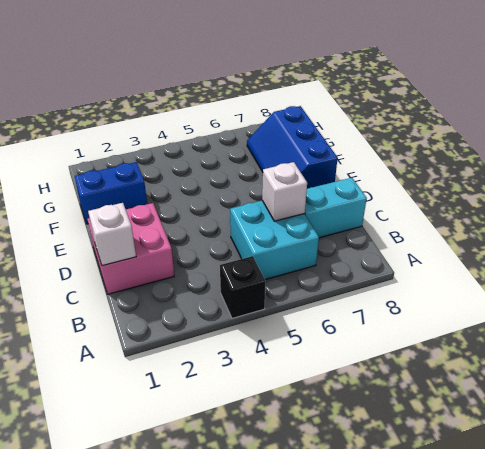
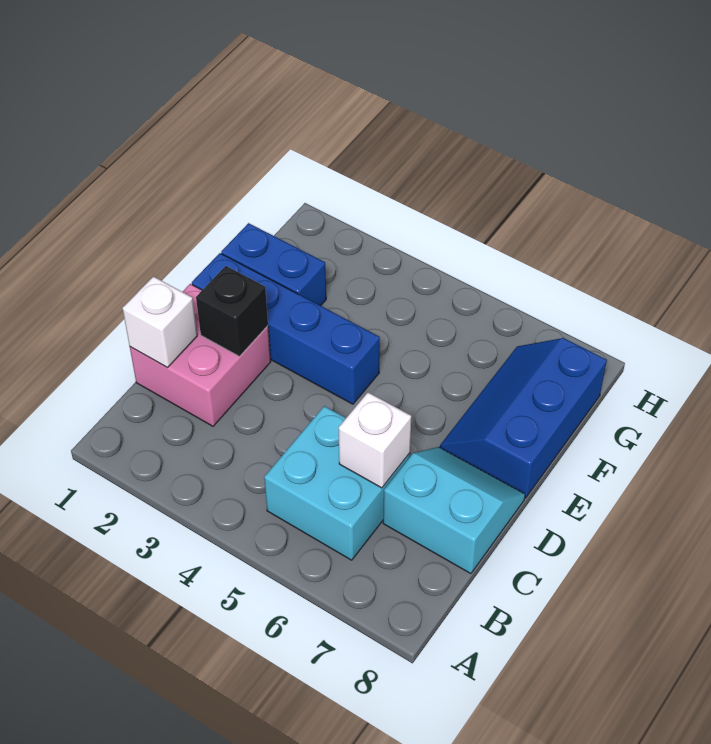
black brick A4 level 1 -> black brick D2 level 2
none -> blue brick E1:E4 level 1

